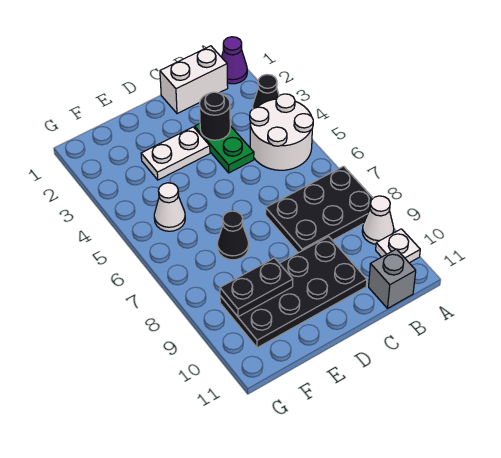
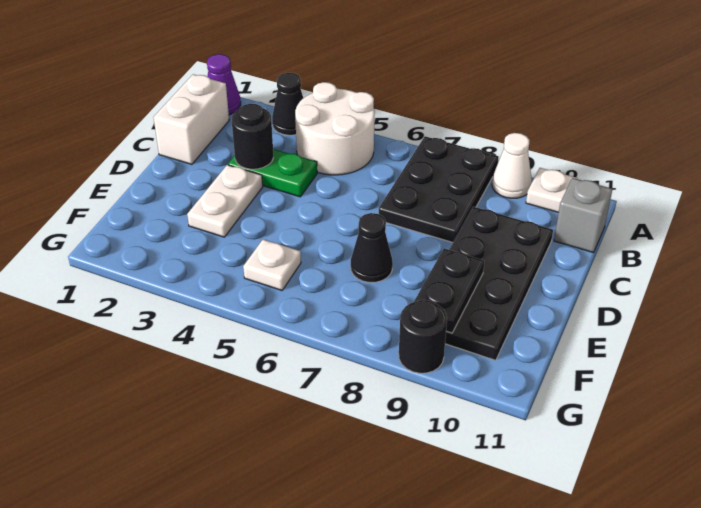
white cone F5 level 1 -> white plate F5 level 1
none -> black round brick G9 level 1

